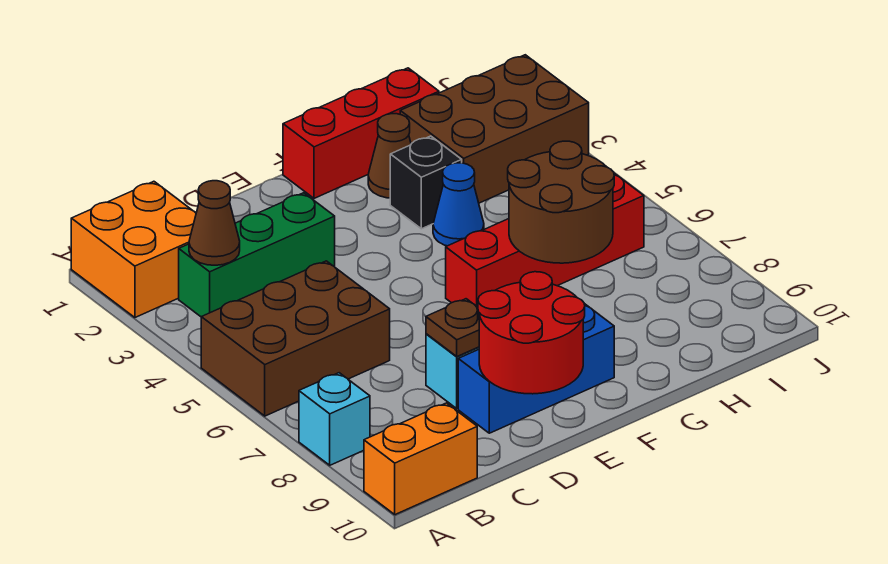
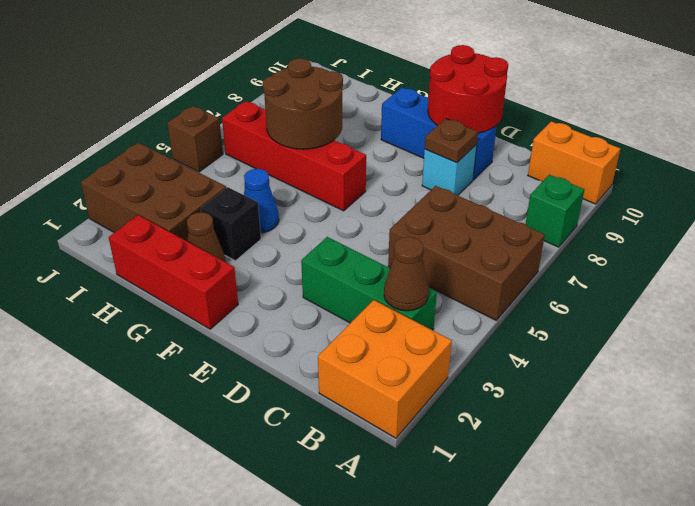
cyan brick A8 level 1 -> green brick A8 level 1
none -> brown brick J5 level 1

